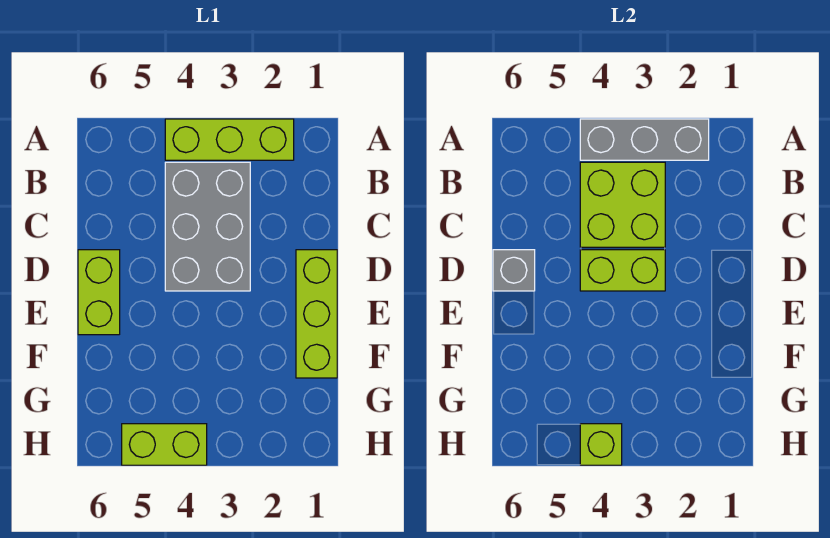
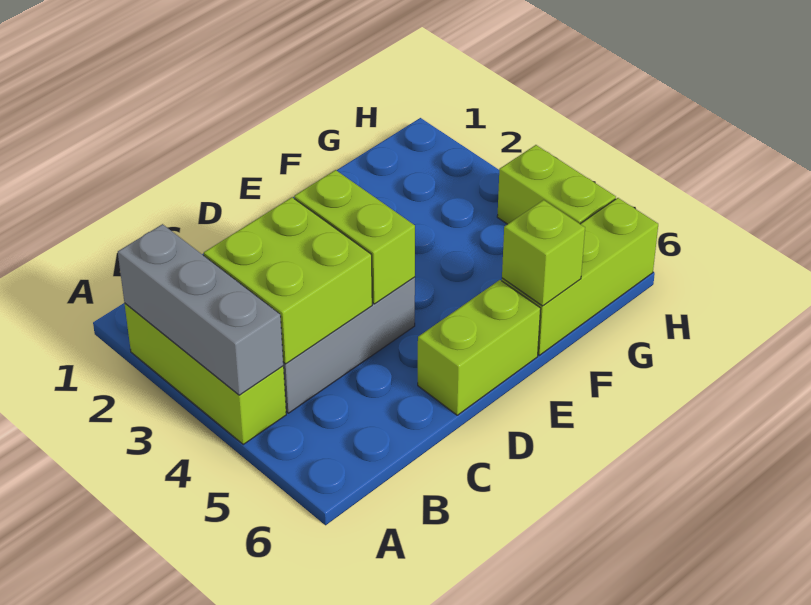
lime brick D1:F1 level 1 -> lime brick F6:H6 level 1
grey brick D6 level 2 -> none
lime brick H4 level 2 -> lime brick F6 level 2

